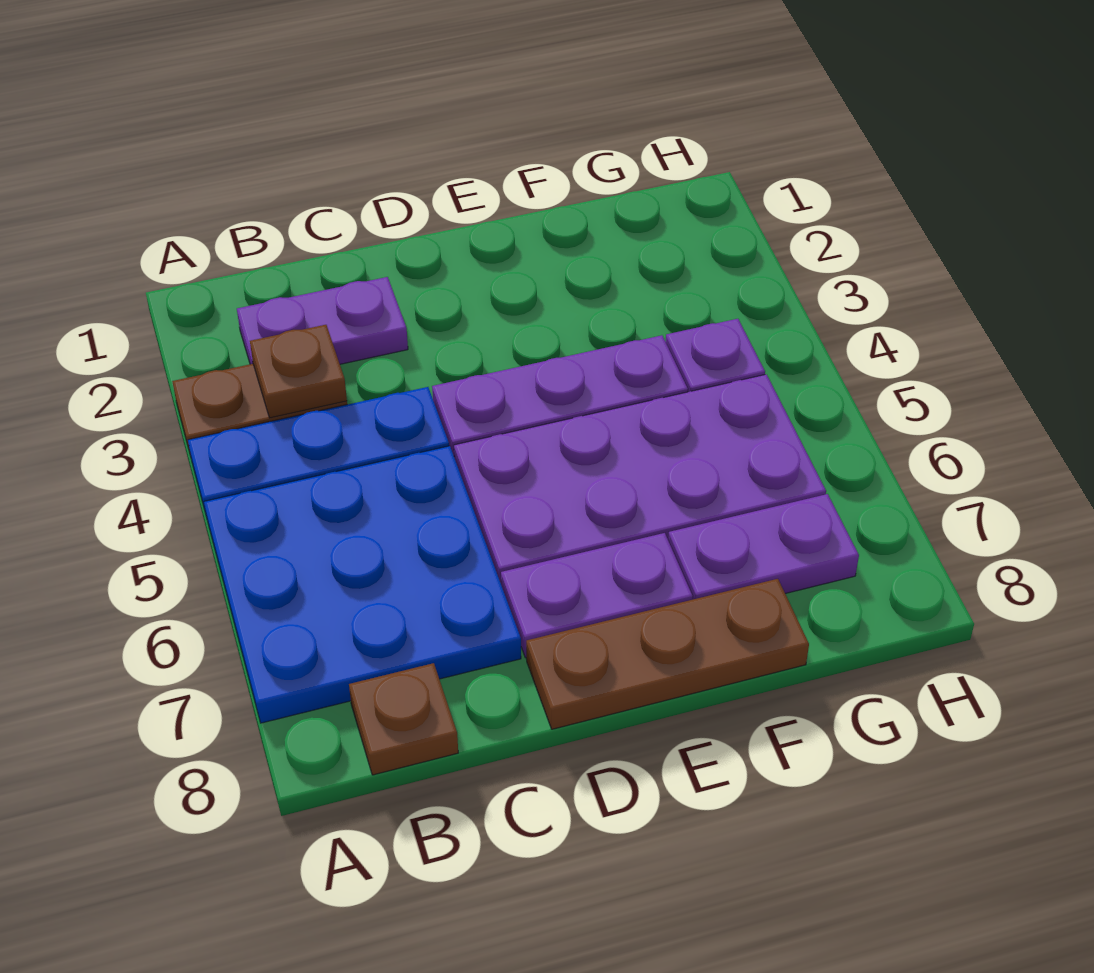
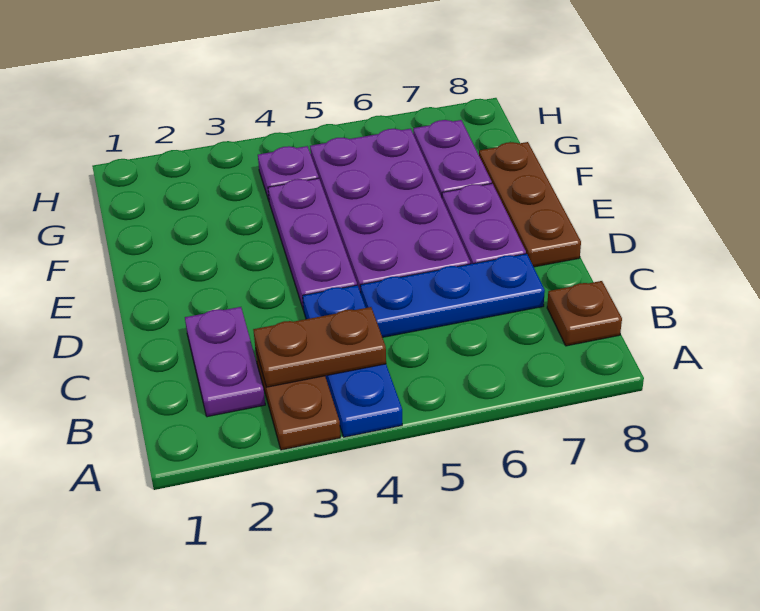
blue plate A5:C7 level 1 -> blue plate C5:C7 level 1
brown plate B3 level 2 -> brown plate B3:B4 level 2

